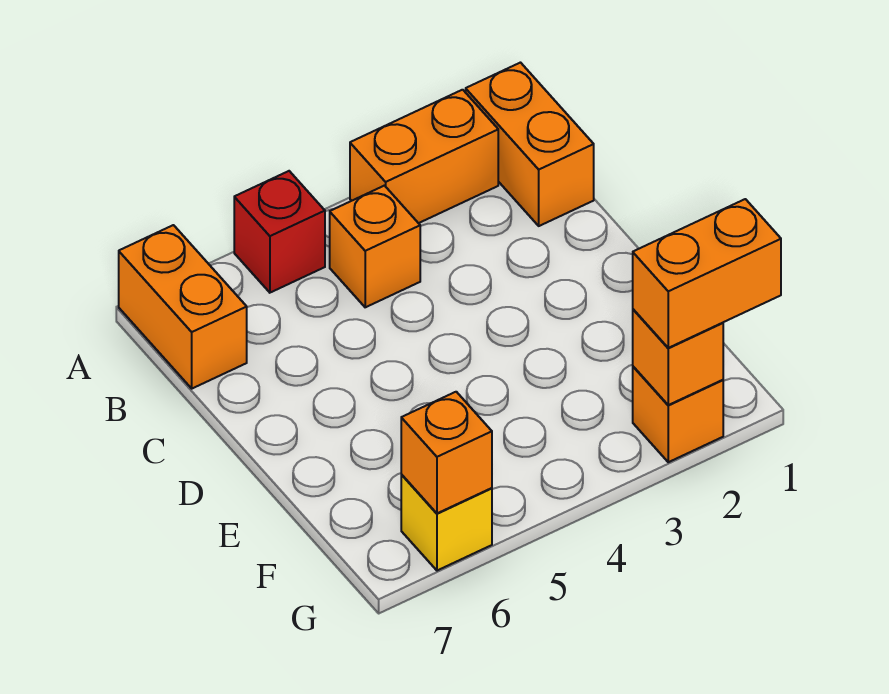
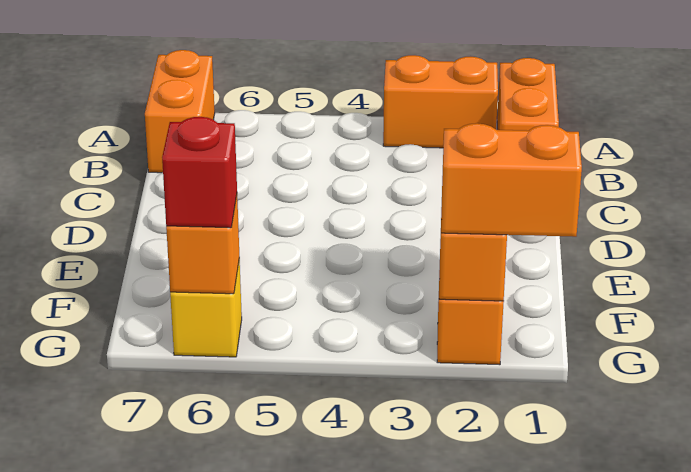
red brick A5 level 1 -> red brick G6 level 3
orange brick B4 level 1 -> none

